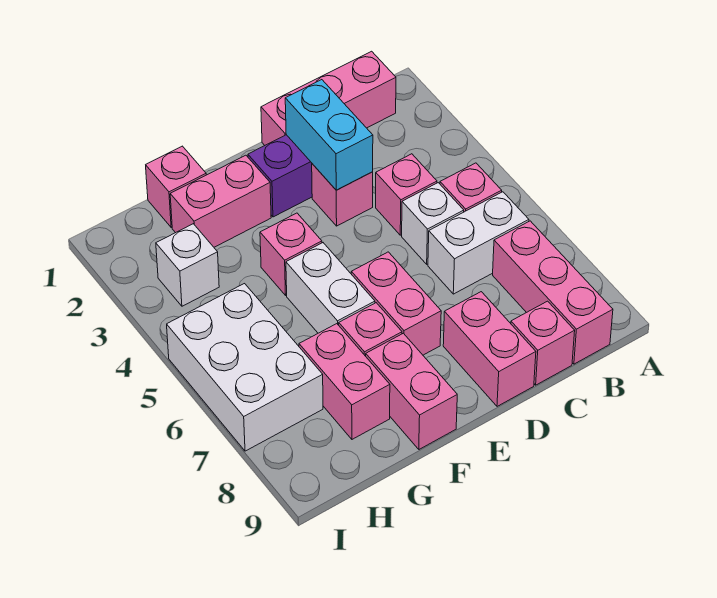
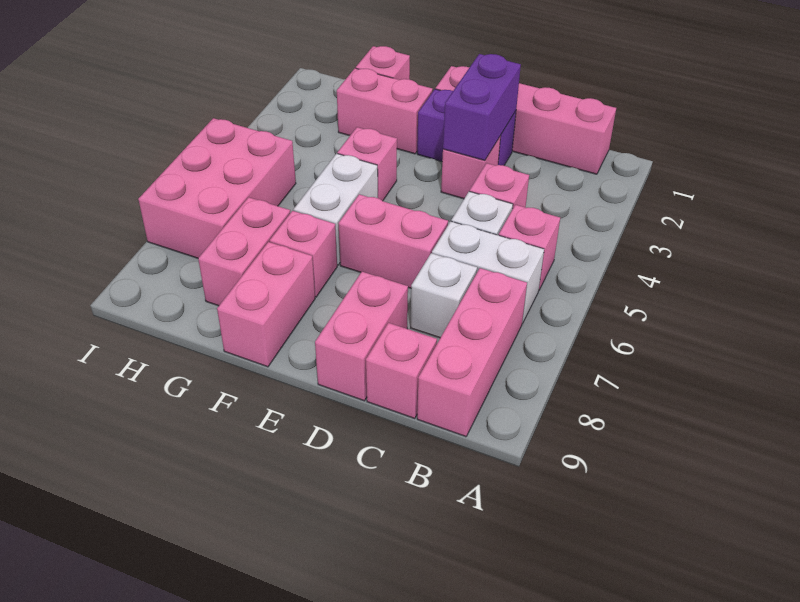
pink brick B1:D1 level 1 -> pink brick B1:E1 level 1
cyan brick D2:D3 level 2 -> purple brick D2:D3 level 2
pink brick E6:E7 level 1 -> pink brick D6:E6 level 1
white brick H3 level 1 -> white brick C7 level 1
white brick H5:I7 level 1 -> pink brick H5:I7 level 1

